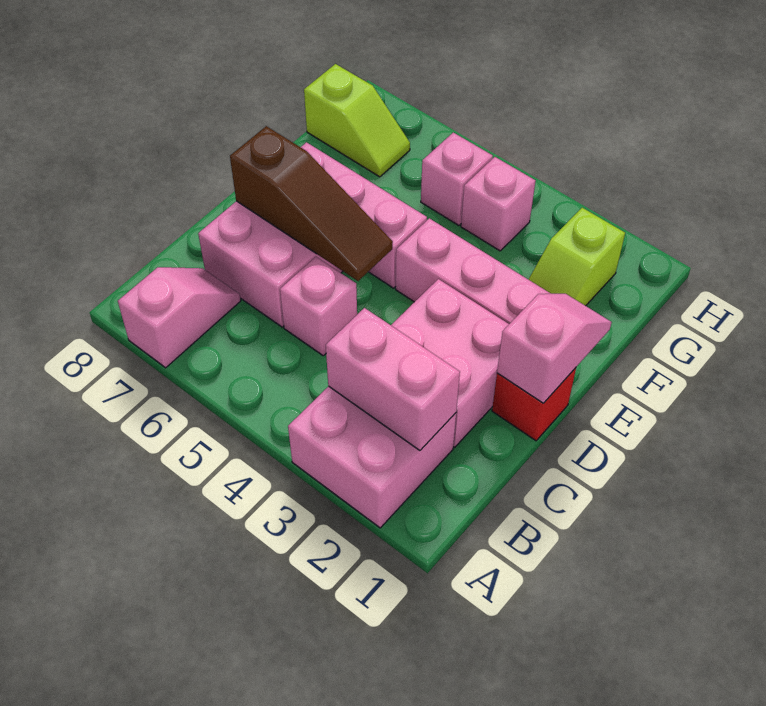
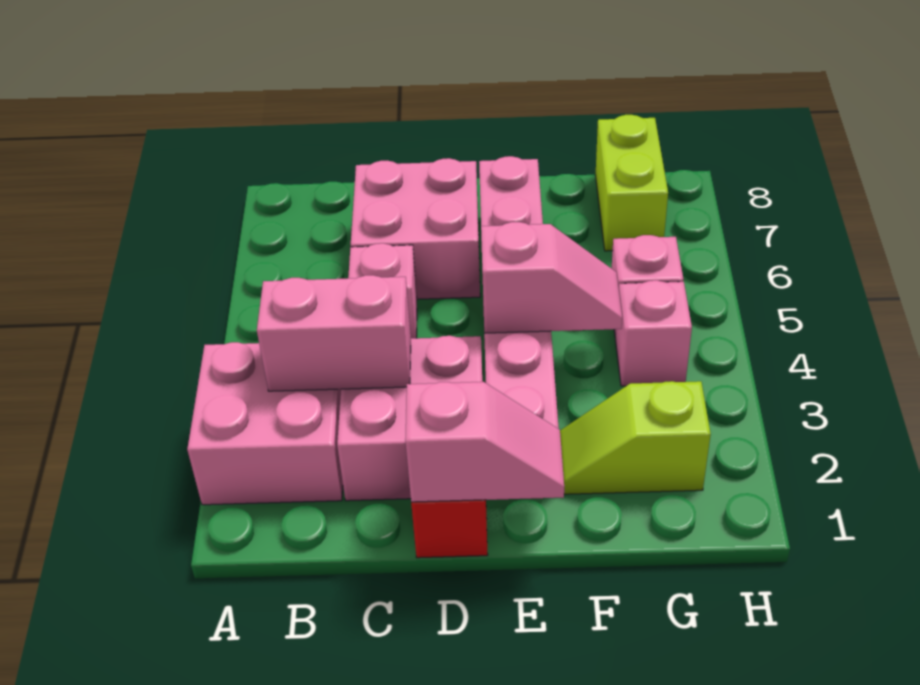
pink slope A7:B7 level 1 top A -> pink slope E4:F4 level 2 top E
pink brick B2:B3 level 2 -> pink brick B3:C3 level 2
brown slope D5:D7 level 2 top 7 -> none
lime slope G7:G8 level 1 top 8 -> lime brick G7:G8 level 1

